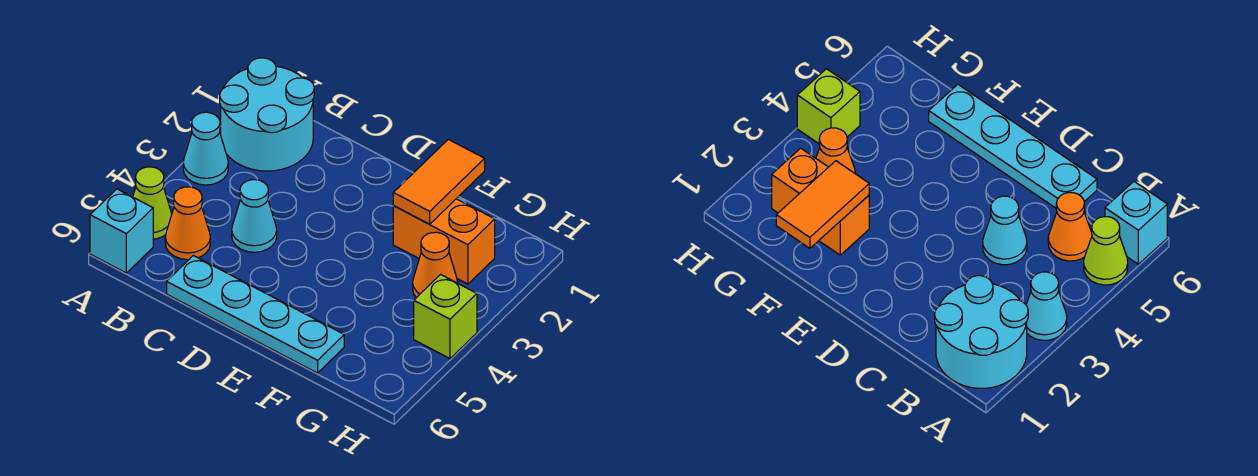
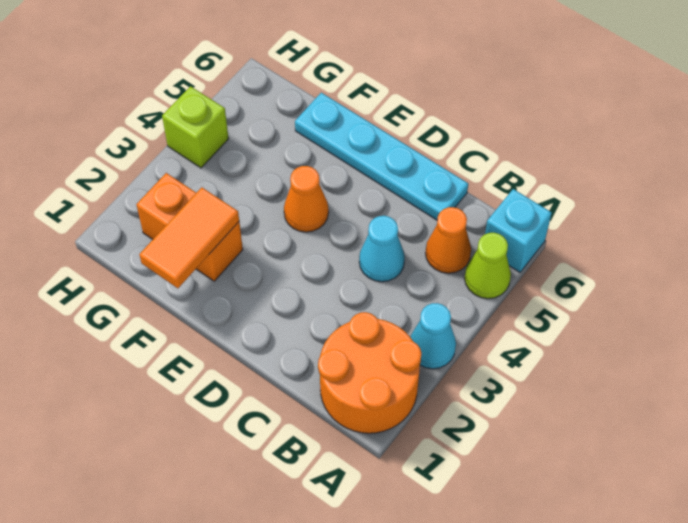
cyan round brick A1:B2 level 1 -> orange round brick A1:B2 level 1
orange cone G3 level 1 -> orange cone E4 level 1

